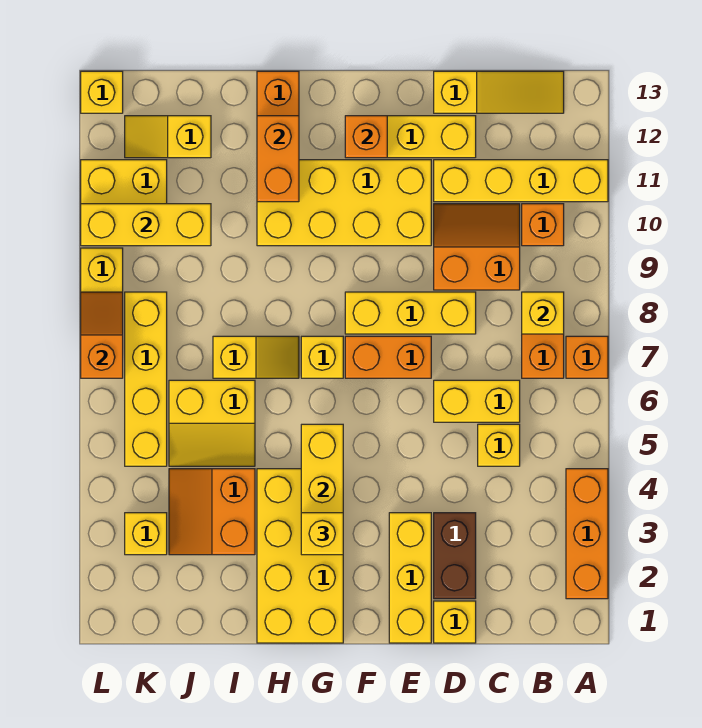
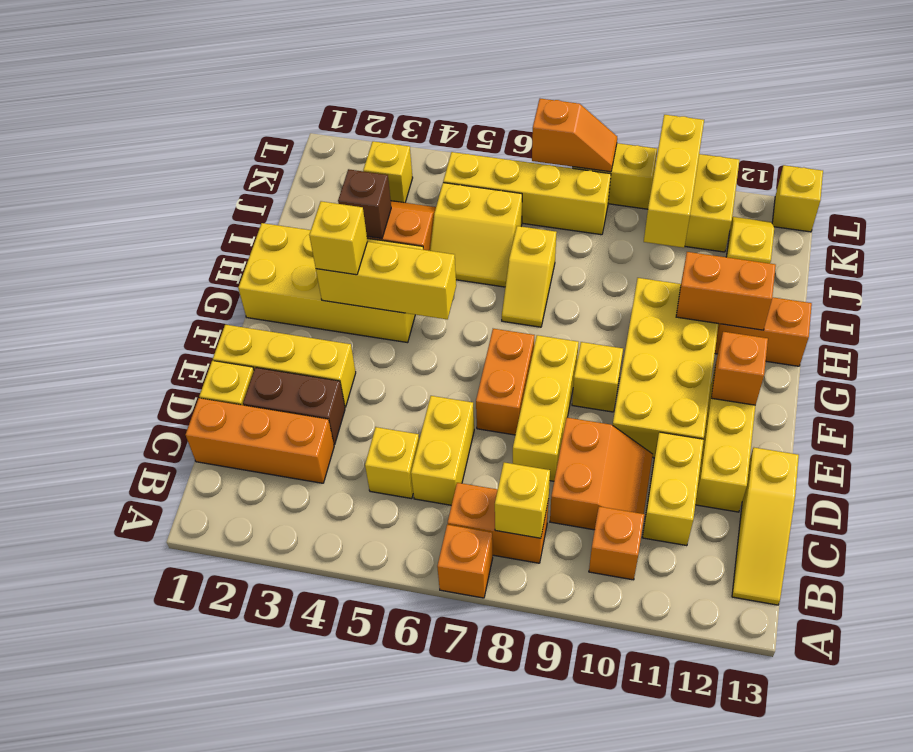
orange brick A2:A4 level 1 -> orange brick C1:C3 level 1
yellow brick A11:D11 level 1 -> yellow brick C11:D11 level 1
yellow brick G7 level 1 -> yellow brick F9 level 1
none -> brown brick I3 level 2
yellow slope I5:J6 level 1 top 6 -> yellow slope I5:J6 level 1 top J

